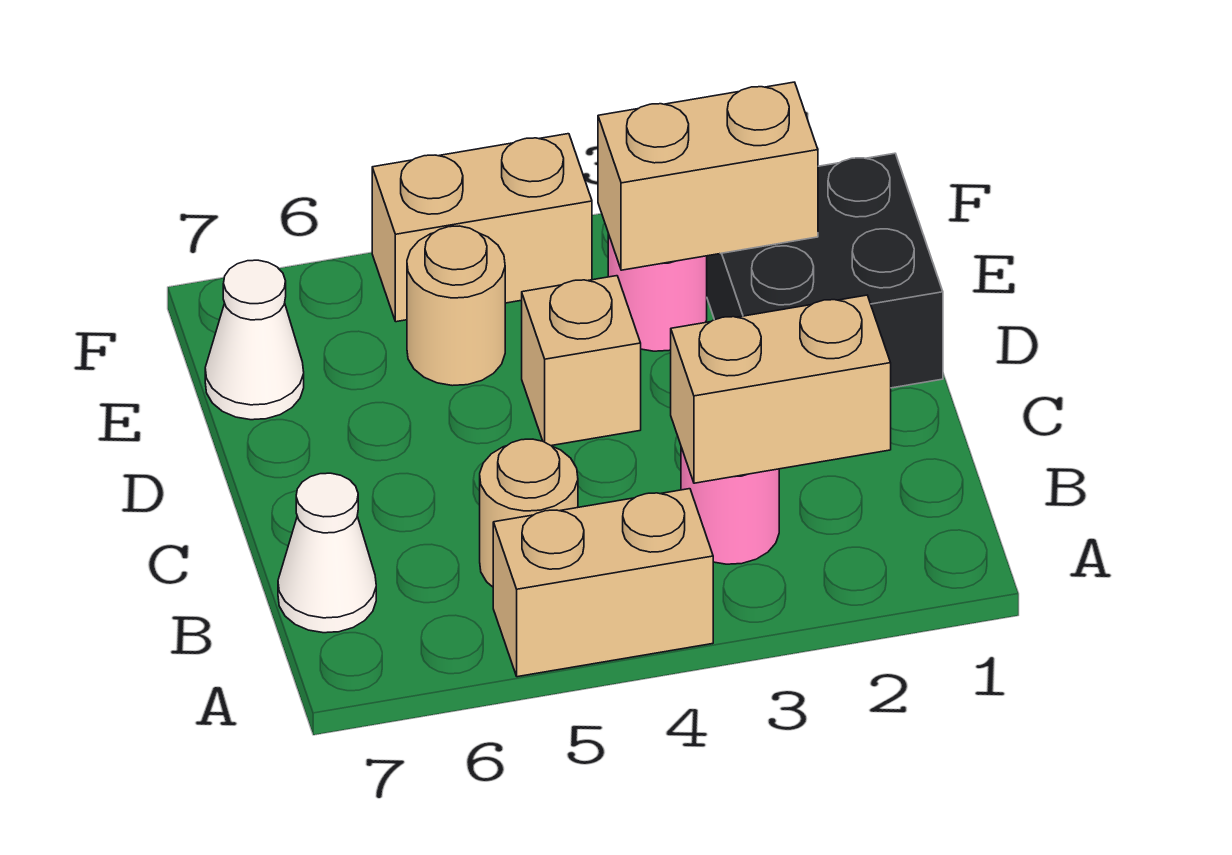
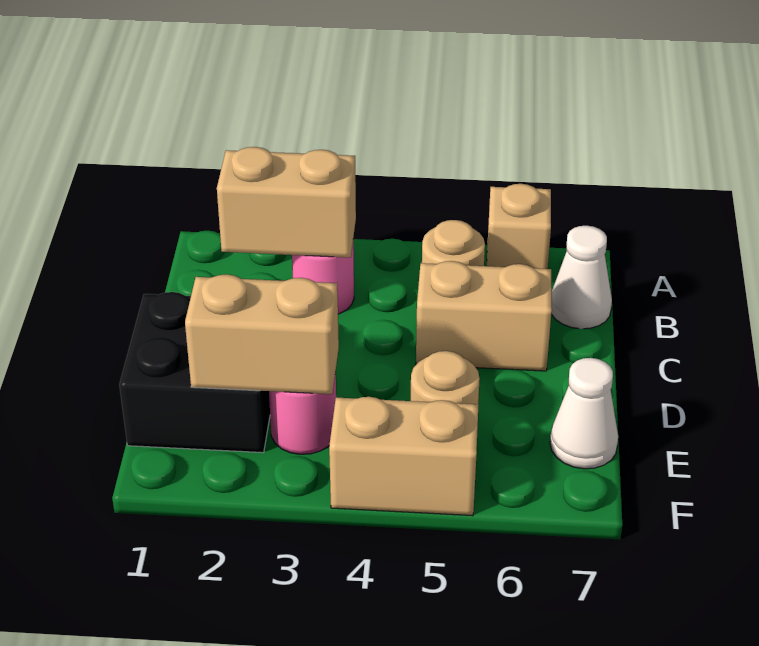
tan brick A4:A5 level 1 -> tan brick C5:C6 level 1
tan brick D4 level 1 -> tan brick A6 level 1

